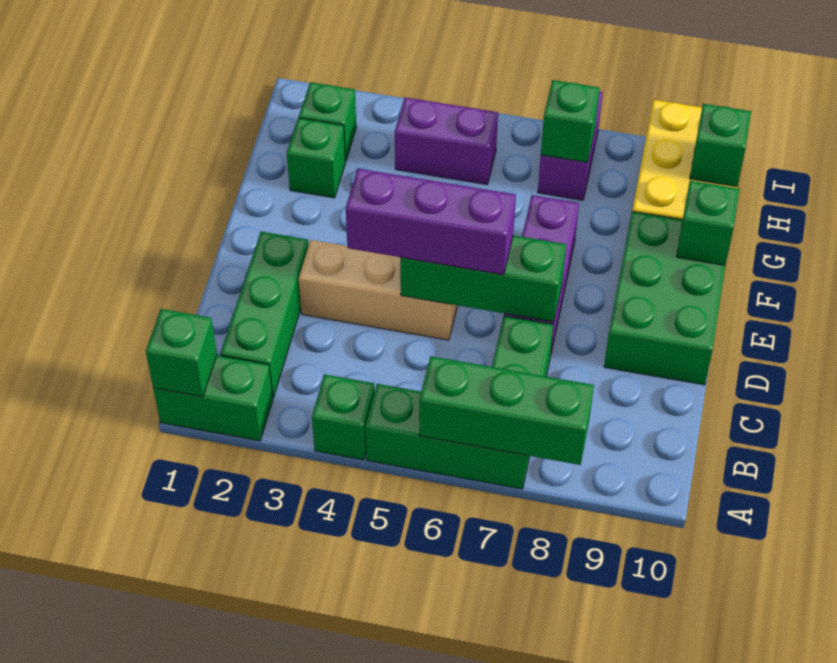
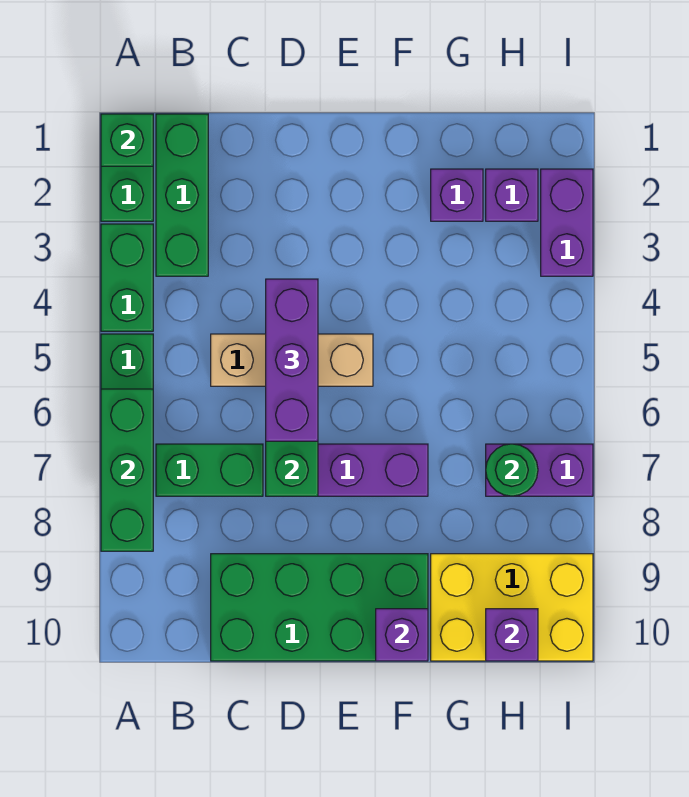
green brick A4 level 1 -> green brick A3:A4 level 1
green brick B2:D2 level 1 -> green brick B1:B3 level 1
tan brick D3:D5 level 1 -> tan brick C5:E5 level 1
green brick D9:F10 level 1 -> green brick C9:F10 level 1
green brick F10 level 2 -> purple brick F10 level 2
green brick G2 level 1 -> purple brick G2 level 1
green brick H2 level 1 -> purple brick H2 level 1
purple brick H4:H5 level 1 -> purple brick I2:I3 level 1
green brick H7 level 2 -> green round brick H7 level 2
green brick H10 level 2 -> purple brick H10 level 2

